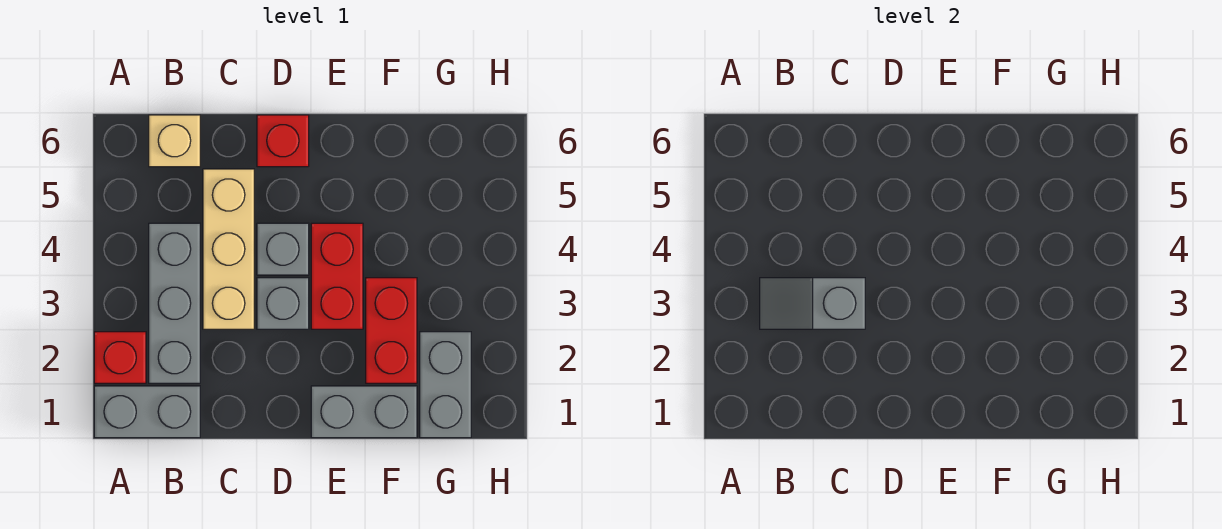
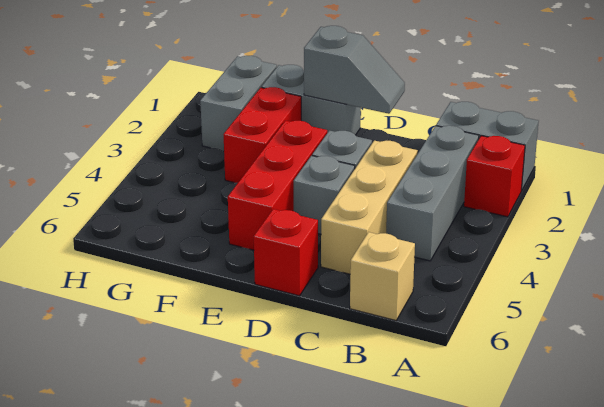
grey slope B3:C3 level 2 top C -> grey slope D1:E1 level 2 top E
red brick E3:E4 level 1 -> red brick E3:E5 level 1

